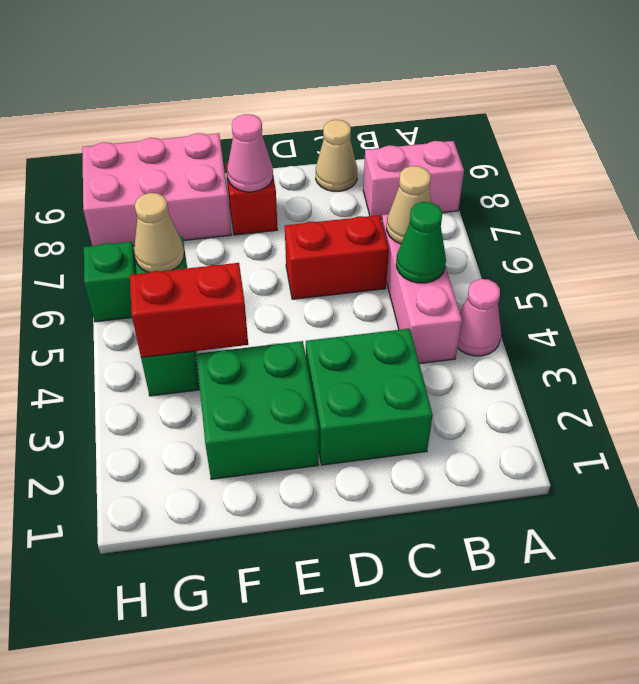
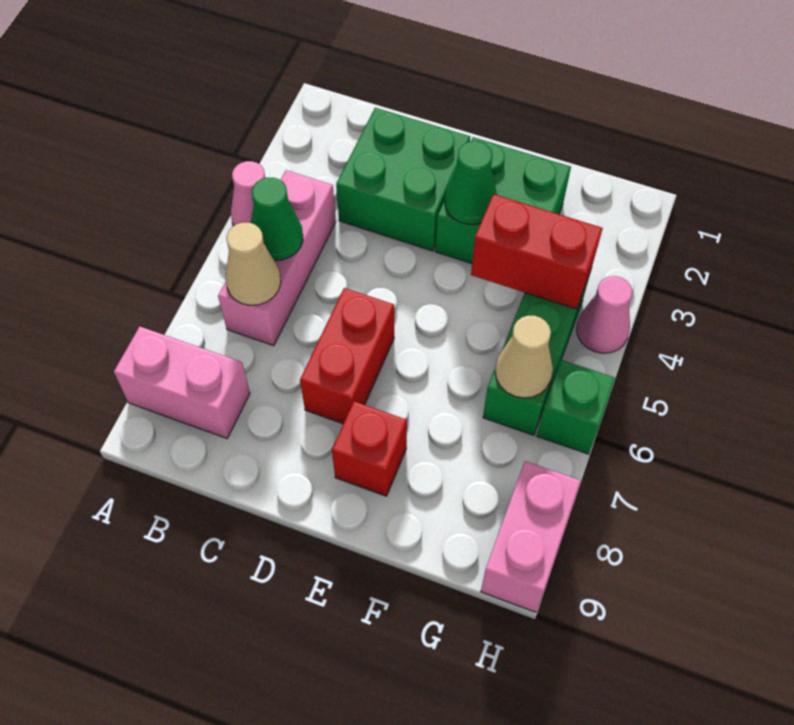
red brick C6:D6 level 1 -> red brick D6:D7 level 1
tan cone C9 level 1 -> none
none -> green cone E3 level 2
pink cone E8 level 2 -> pink cone H4 level 1
pink brick F8:H9 level 1 -> pink brick H8:H9 level 1

